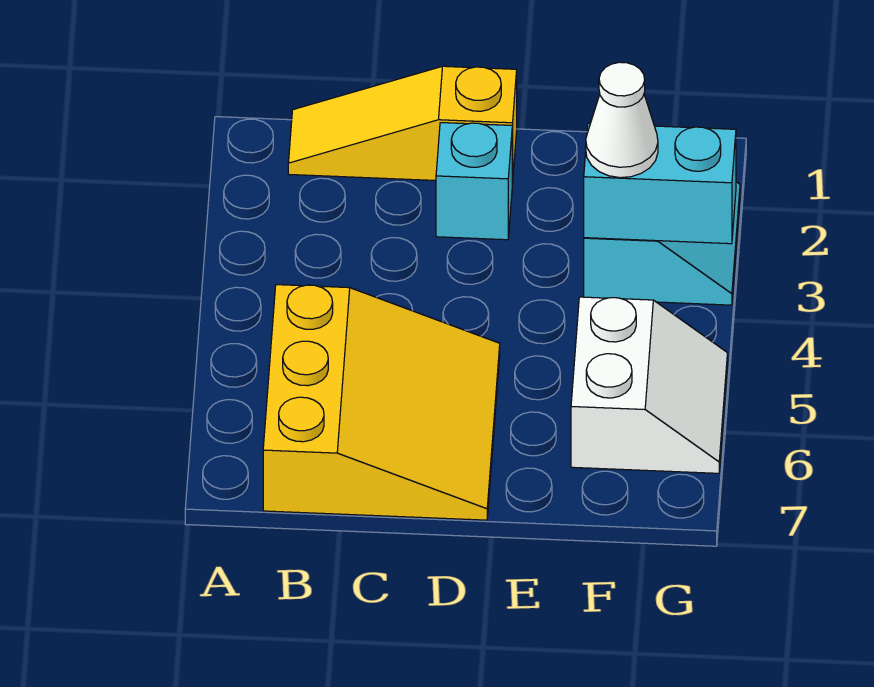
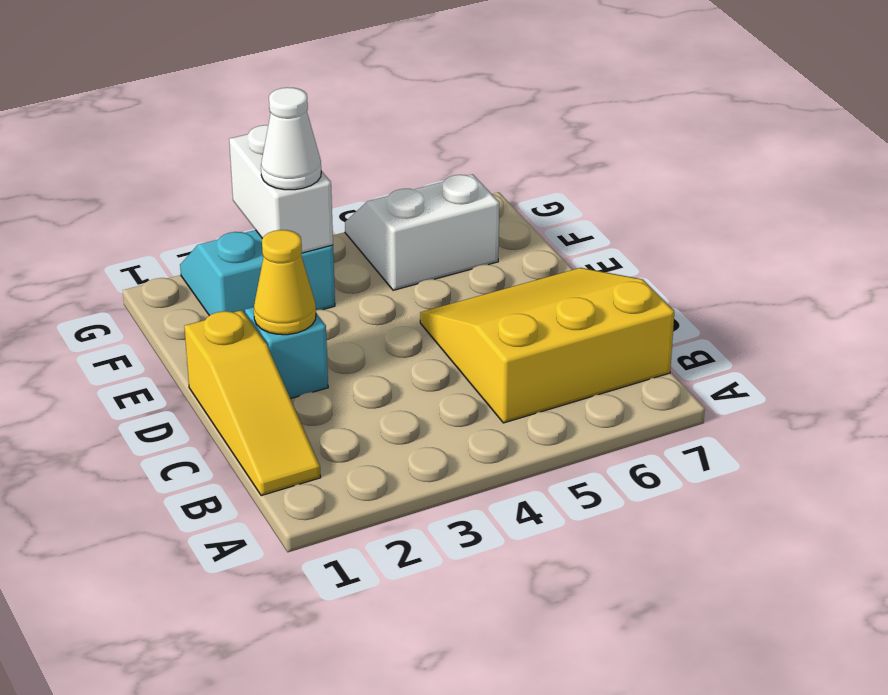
none -> yellow cone D2 level 2
cyan brick F3:G3 level 2 -> white brick F3:G3 level 2

